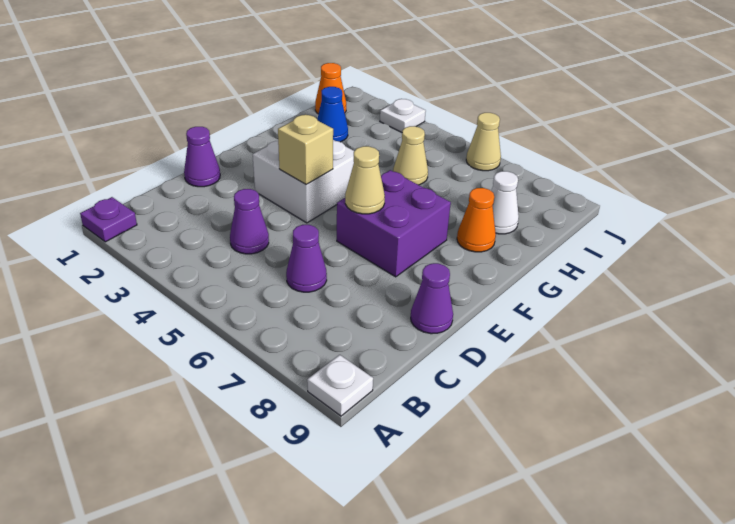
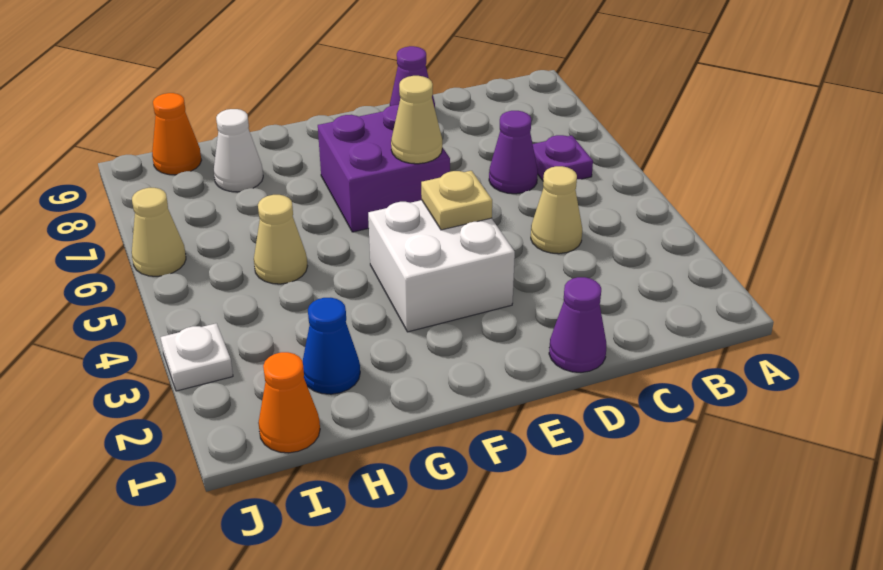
purple plate A1 level 1 -> purple plate B6 level 1
white plate A9 level 1 -> none
purple cone C4 level 1 -> tan cone C4 level 1
tan brick E4 level 2 -> tan plate E4 level 2
orange cone G8 level 1 -> orange cone I9 level 1

